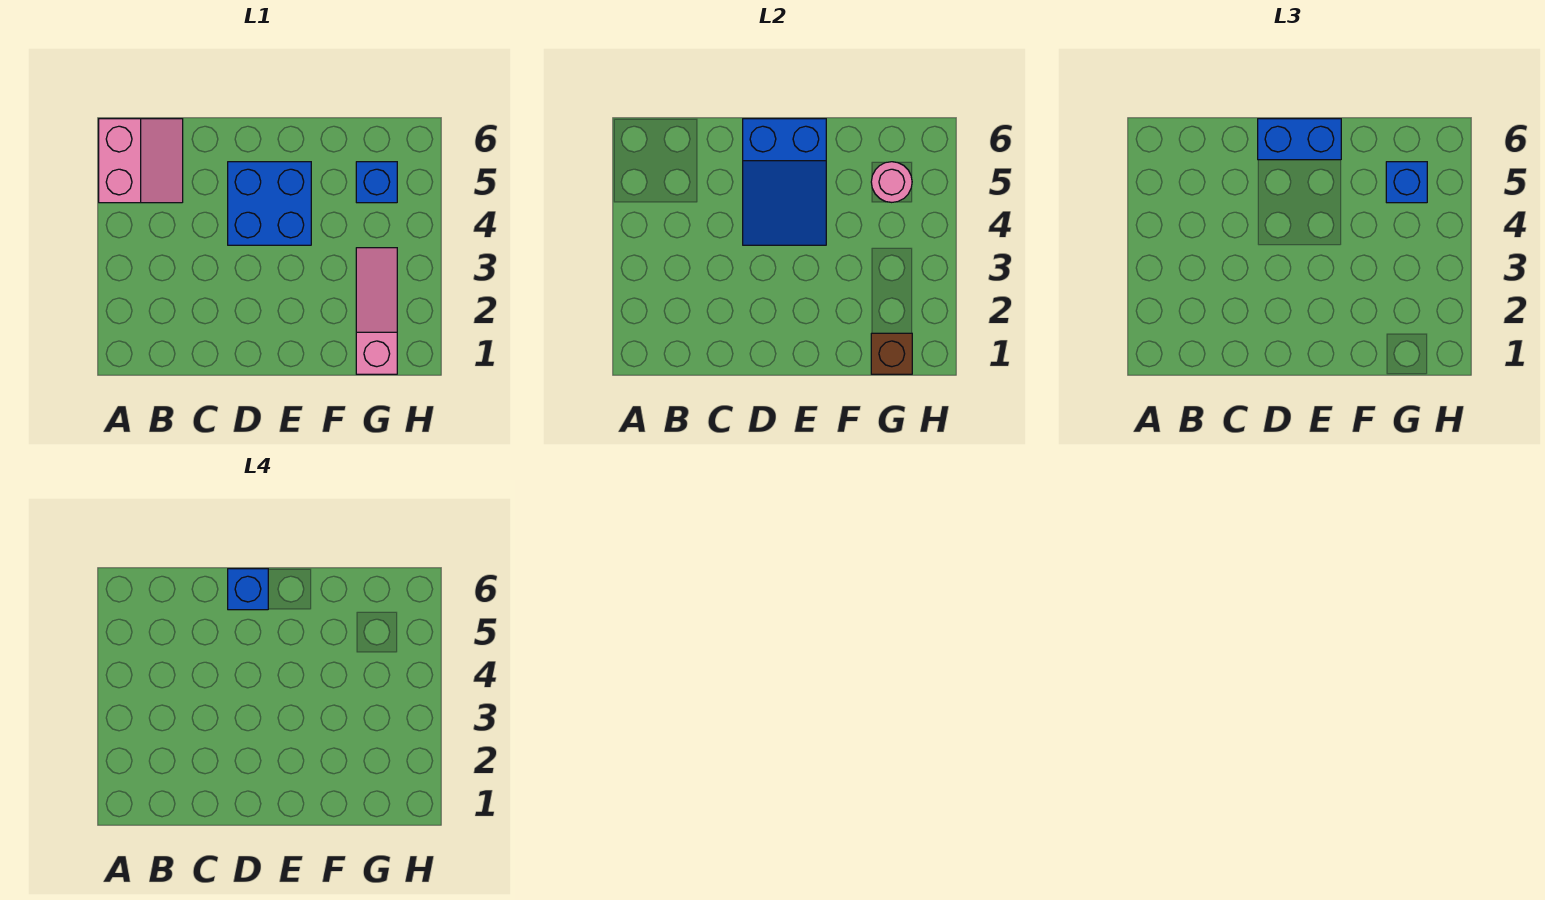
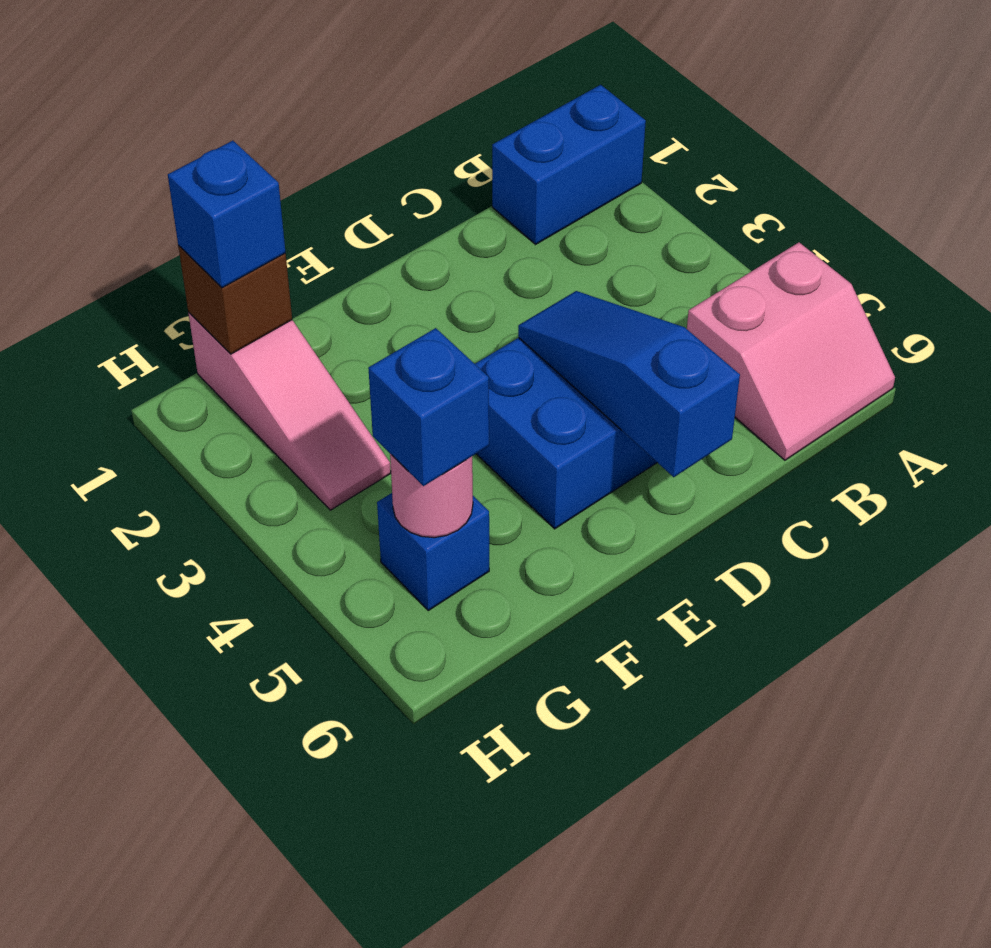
pink slope A5:B6 level 1 top A -> pink slope A5:B6 level 1 top 5
blue slope D4:E6 level 2 top 6 -> blue slope D4:D6 level 2 top 6
blue brick D6:E6 level 3 -> blue brick A1:B1 level 1
blue brick D6 level 4 -> blue brick G1 level 3

